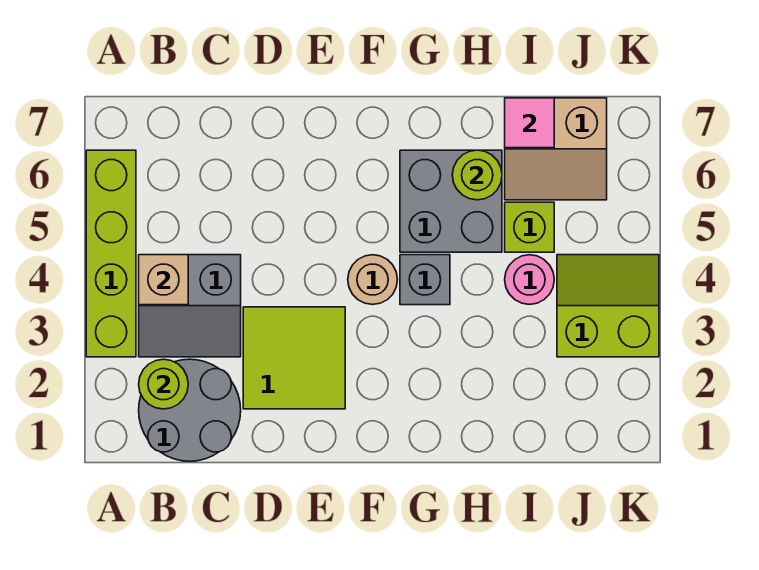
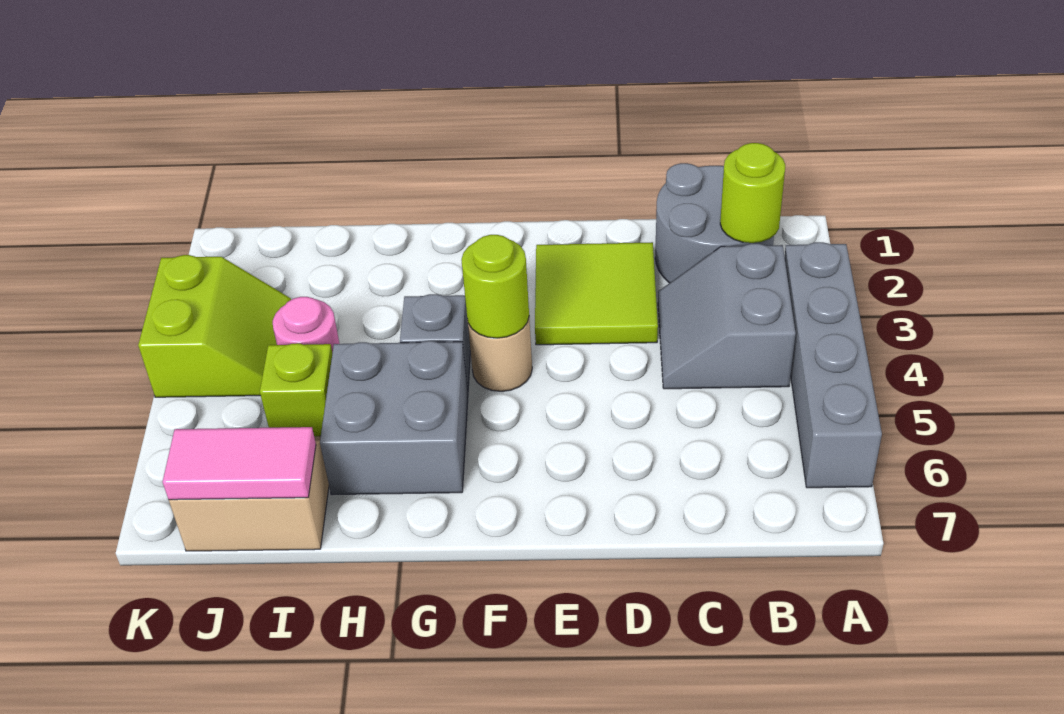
lime brick A3:A6 level 1 -> grey brick A3:A6 level 1
grey slope B3:C4 level 1 top 4 -> grey slope B3:C4 level 1 top B
tan brick B4 level 2 -> none
lime round brick H6 level 2 -> lime round brick F4 level 2
pink tile I7 level 2 -> pink tile I7:J7 level 2
lime slope J3:K4 level 1 top 3 -> lime slope J3:K4 level 1 top K

